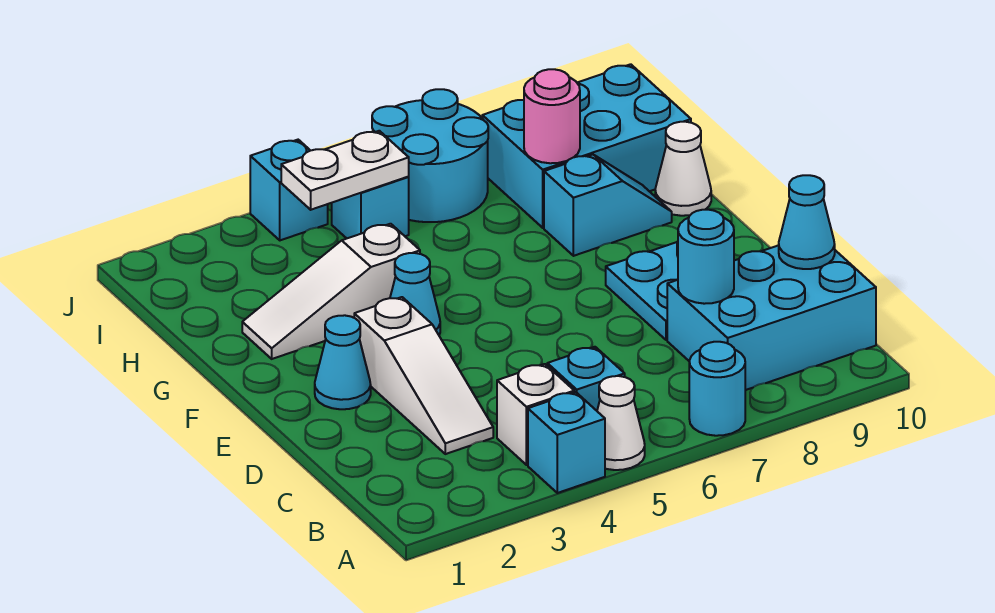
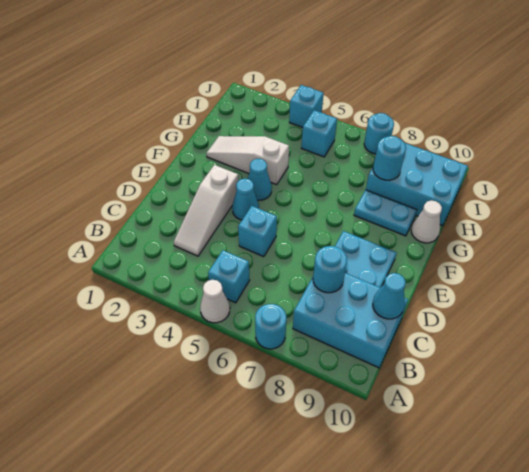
cyan brick A4 level 1 -> cyan brick D5 level 1
white brick B4 level 1 -> none
cyan cone E2 level 1 -> cyan cone E4 level 1
cyan slope G8:G9 level 1 top 8 -> cyan plate G8:G9 level 1
pink round brick H8 level 2 -> cyan round brick H8 level 2
white plate I4:I5 level 2 -> none
cyan round brick I6:J7 level 1 -> cyan round brick J7 level 1

